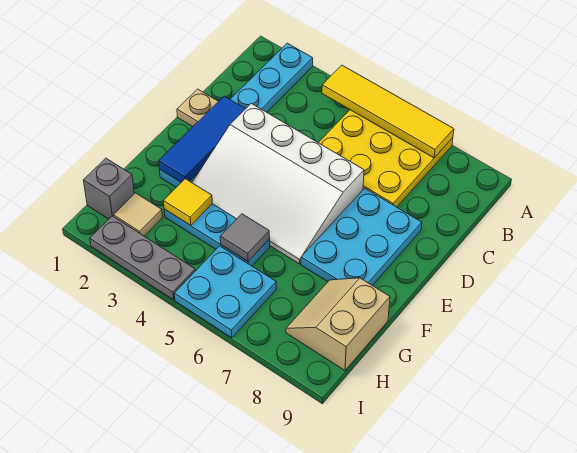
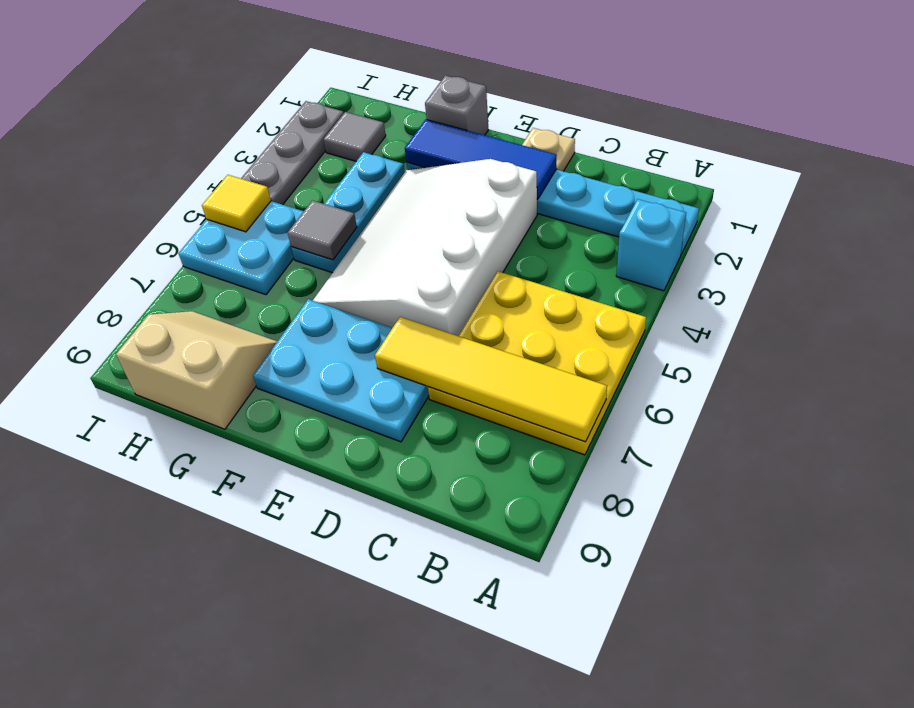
none -> cyan brick A3 level 1
yellow tile A4:A7 level 2 -> yellow tile A7:D7 level 2
yellow tile G3 level 2 -> yellow tile I5 level 2
grey brick H1 level 1 -> grey brick F1 level 1
tan tile H2 level 1 -> grey tile H2 level 1

